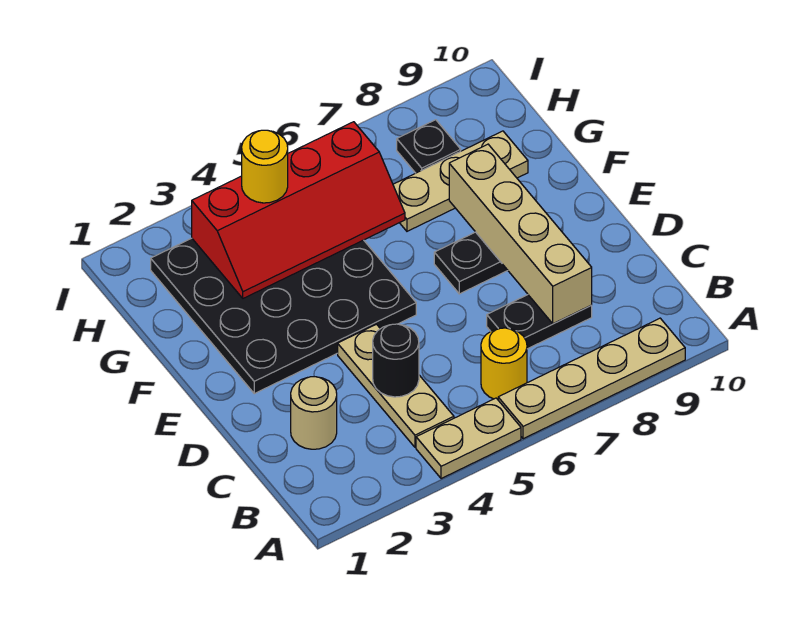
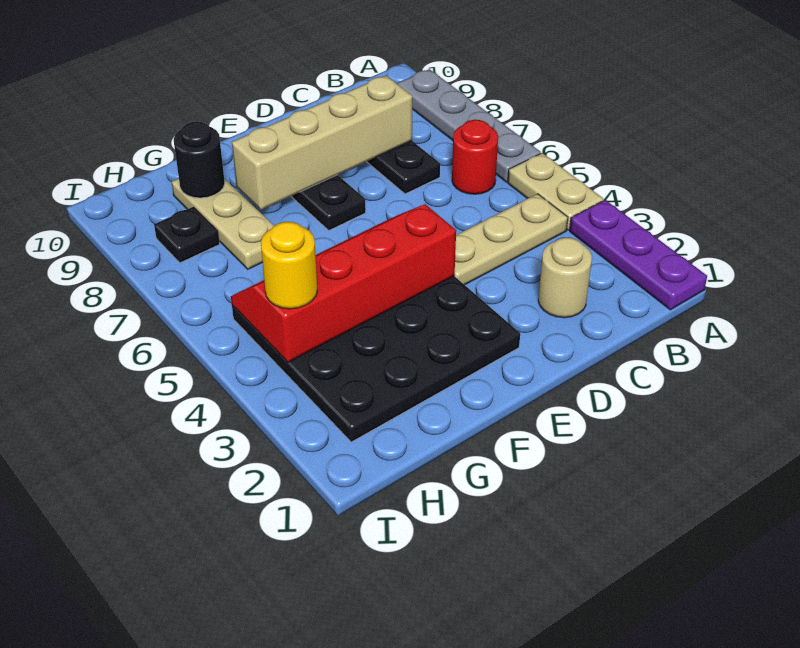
none -> purple plate A1:A3 level 1
tan plate A6:A9 level 1 -> grey plate A6:A9 level 1
yellow round brick B6 level 1 -> red round brick B6 level 1
black round brick C4 level 2 -> black round brick G9 level 2
red slope G3:H6 level 2 top H -> red slope E4:H5 level 2 top 4

